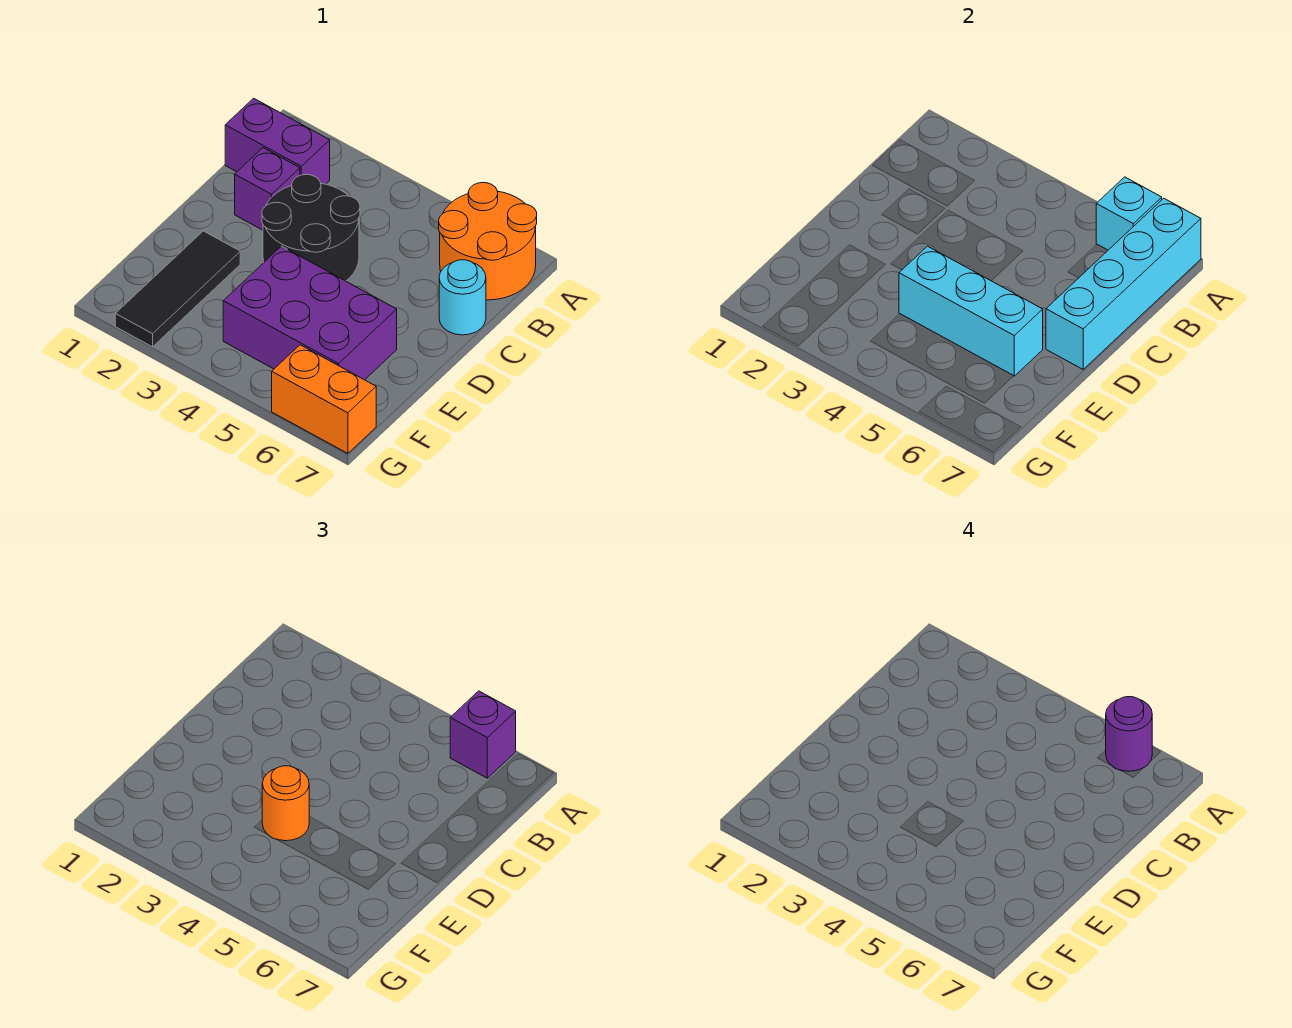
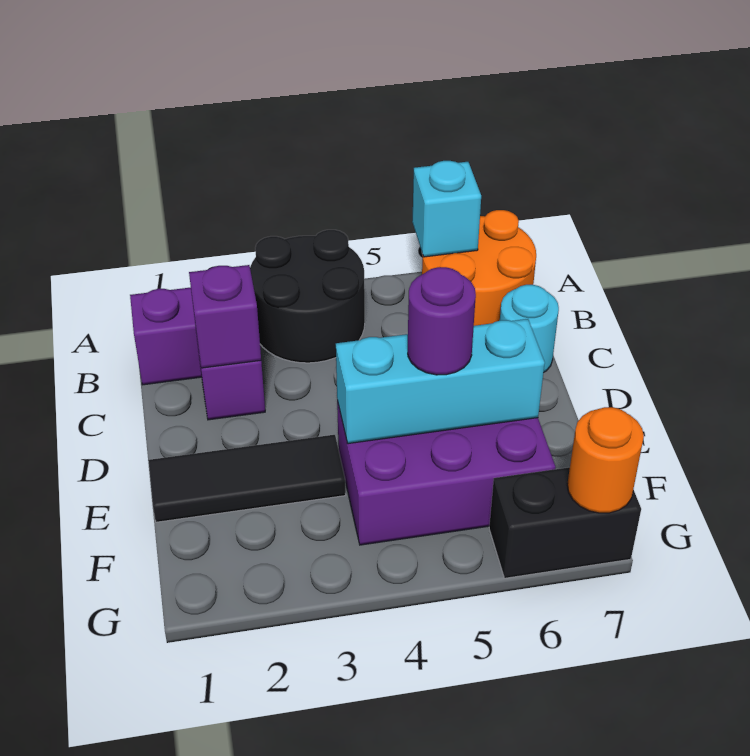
purple brick A6 level 3 -> purple brick C2 level 2
purple round brick A6 level 4 -> purple round brick E5 level 3
cyan brick A7:D7 level 2 -> none
black round brick C3:D4 level 1 -> black round brick A3:B4 level 1
black tile E2:G2 level 1 -> black tile E1:E3 level 1
orange round brick E4 level 3 -> orange round brick G7 level 2
orange brick G6:G7 level 1 -> black brick G6:G7 level 1

